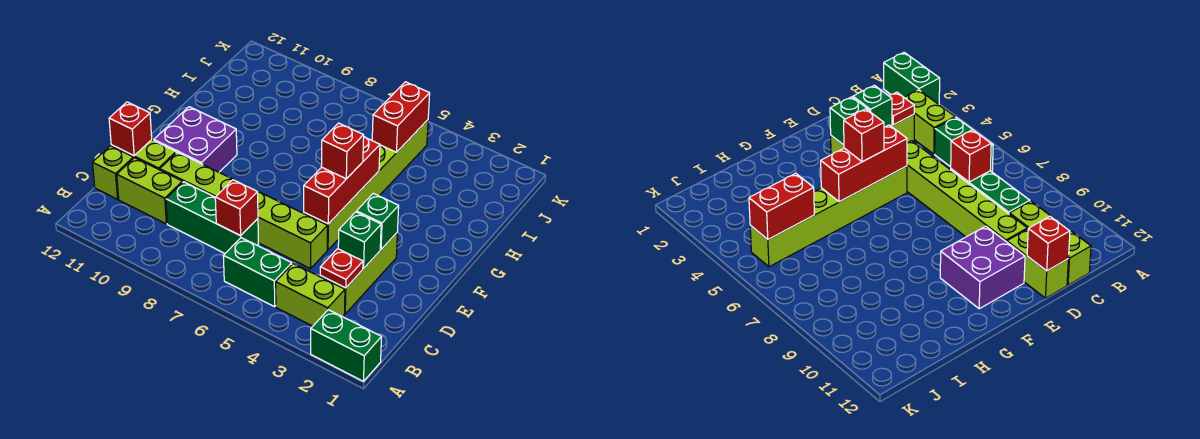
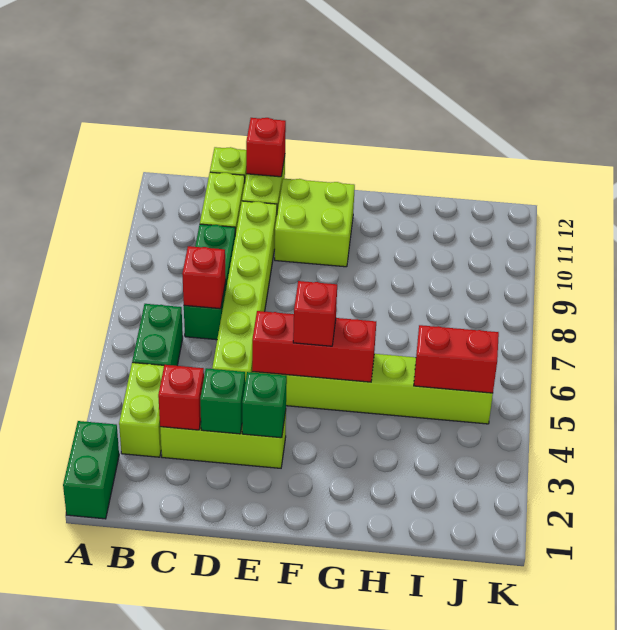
red plate C3 level 2 -> red brick C3 level 2
purple brick E10:F11 level 1 -> lime brick E10:F11 level 1

